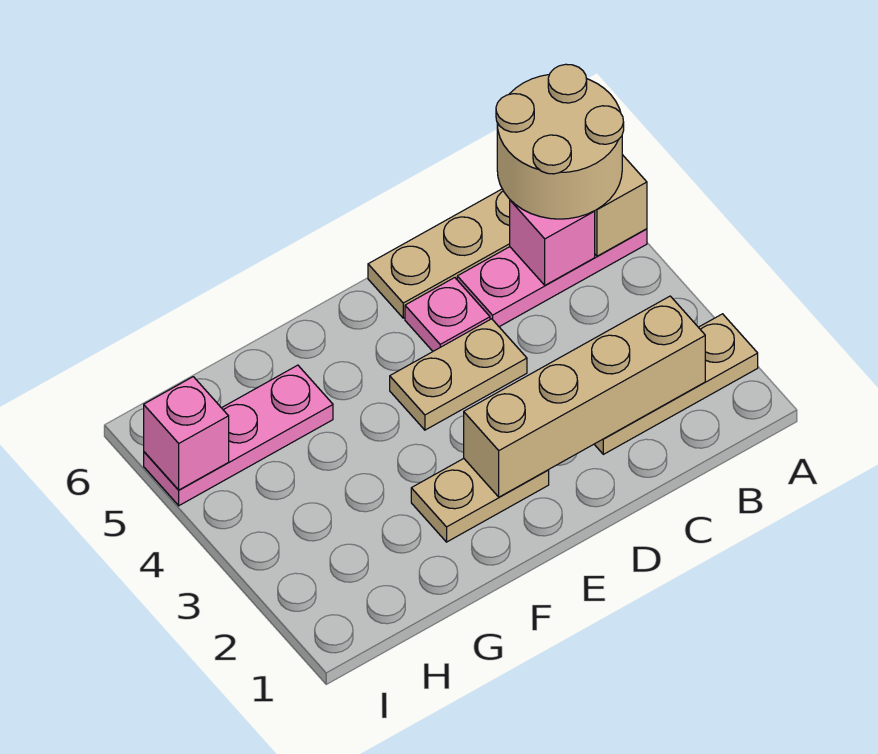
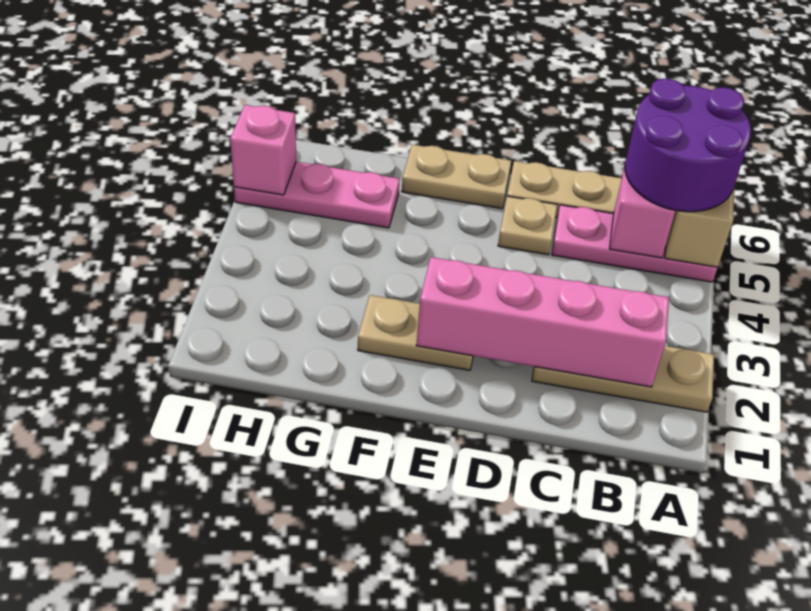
tan round brick A5:B6 level 3 -> purple round brick A5:B6 level 3
tan brick B2:E2 level 2 -> pink brick B2:E2 level 2
tan plate D4:E4 level 1 -> tan plate E6:F6 level 1
pink plate D5 level 1 -> tan plate D5 level 1

